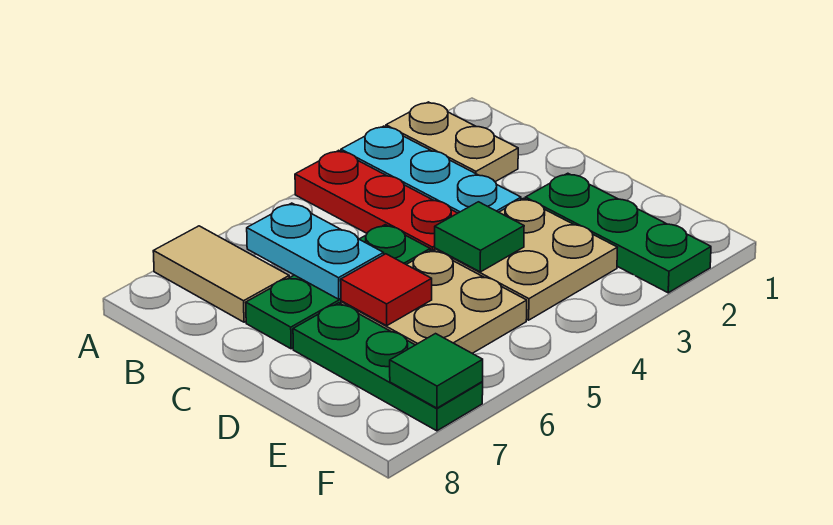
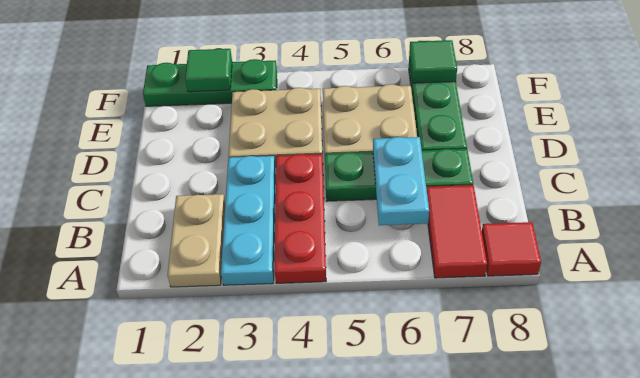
tan tile A7:B7 level 1 -> red tile A7:B7 level 1
green plate D2:F2 level 1 -> green plate F1:F3 level 1
green tile D4 level 2 -> green tile F2 level 2
red tile D6 level 2 -> red tile A8 level 1

